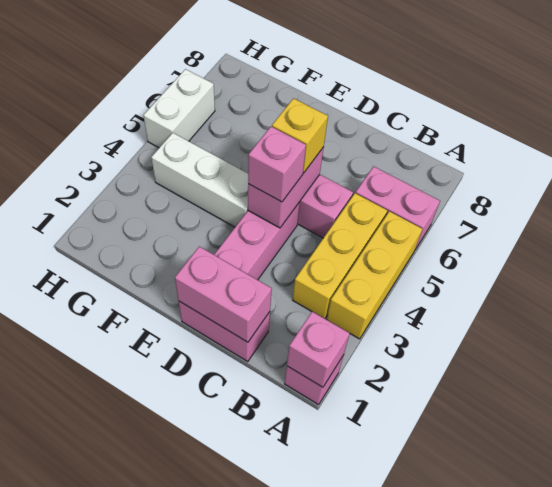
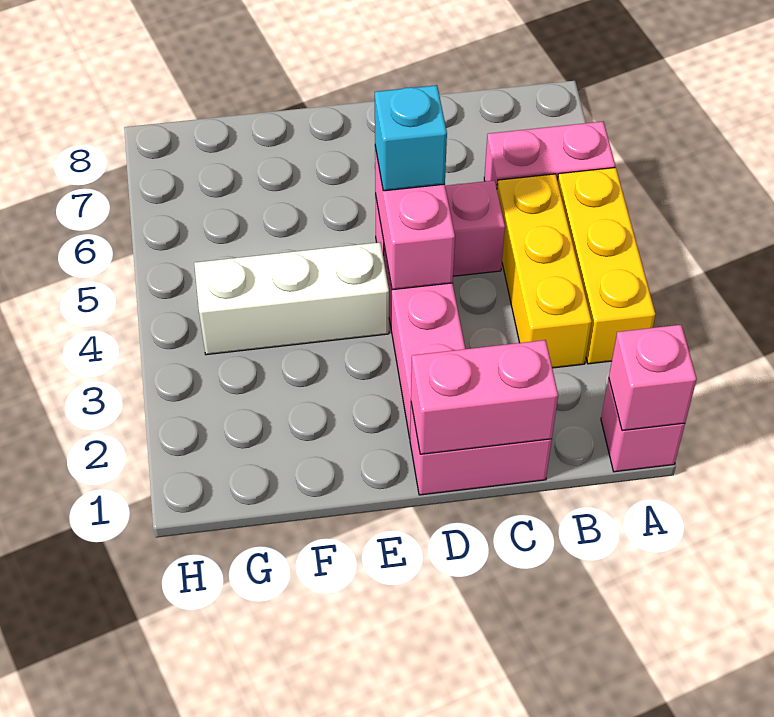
pink brick D4 level 3 -> none
yellow brick D5 level 3 -> cyan brick D5 level 3
white brick H5:H6 level 1 -> none

